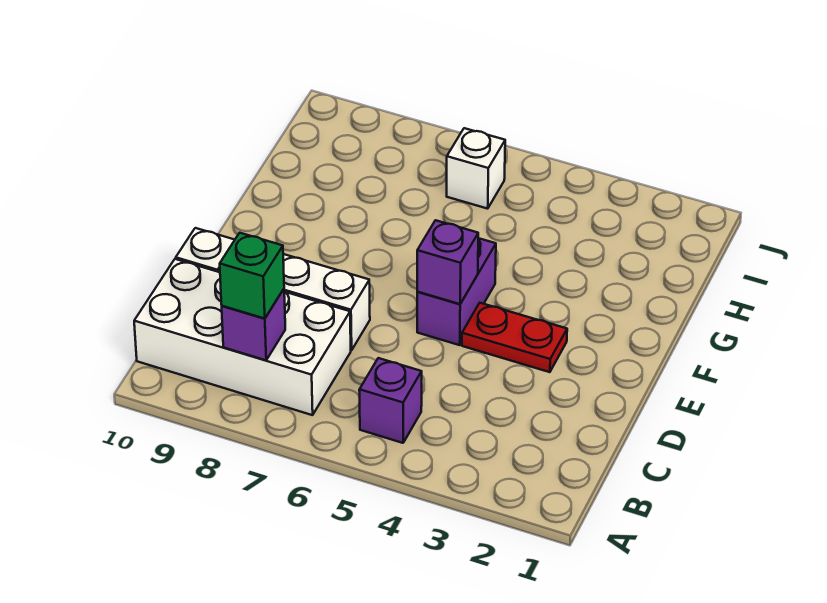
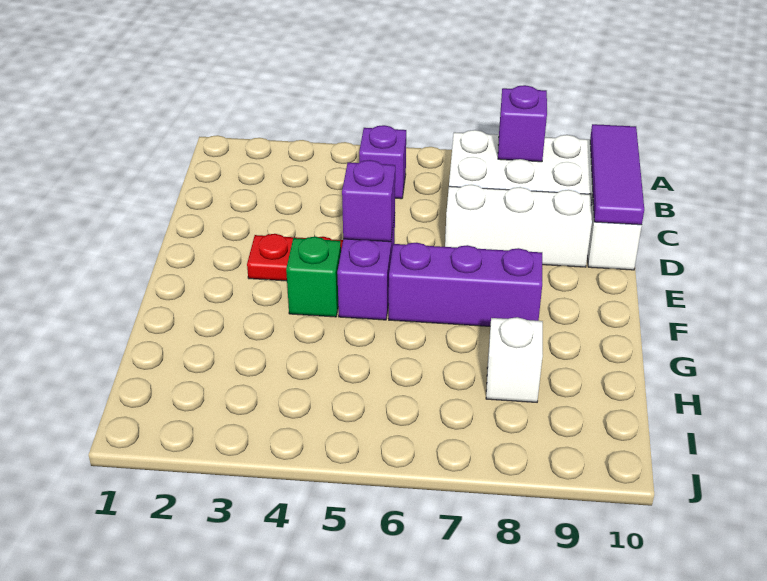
green brick B8 level 3 -> green brick F4 level 1
none -> purple tile B10:D10 level 2
none -> purple brick F6:F8 level 1
white brick I6 level 1 -> white brick H8 level 1

